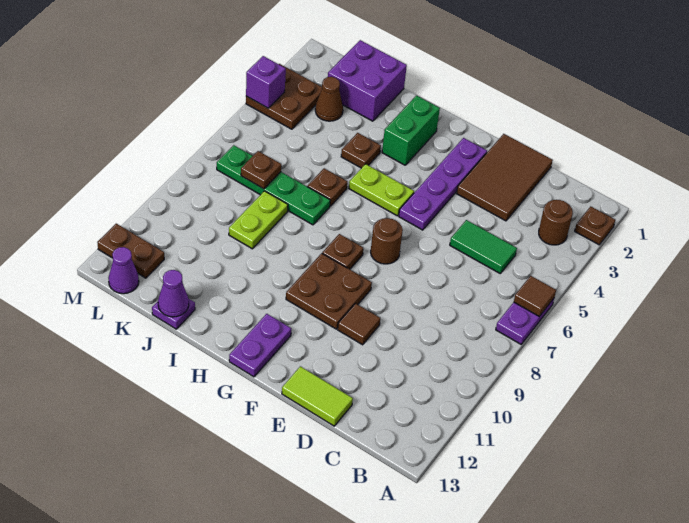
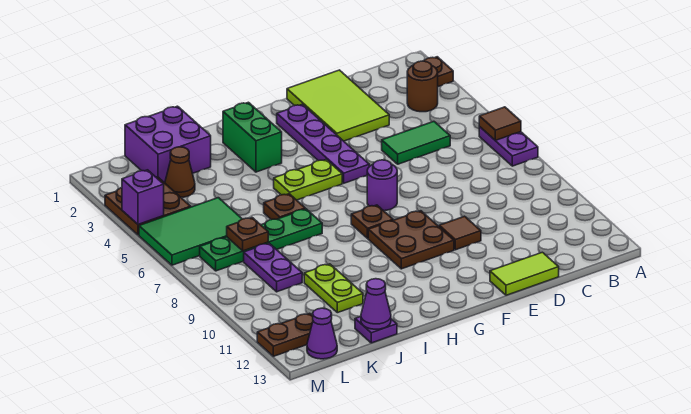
brown tile D1:E3 level 1 -> lime tile D1:E3 level 1
brown round brick F7 level 1 -> purple round brick F7 level 1
purple plate G12:G13 level 1 -> purple plate K8:K9 level 1
brown plate I4 level 1 -> none
lime plate J8:J9 level 1 -> lime plate J10:J11 level 1
none -> green tile K5:M6 level 1

